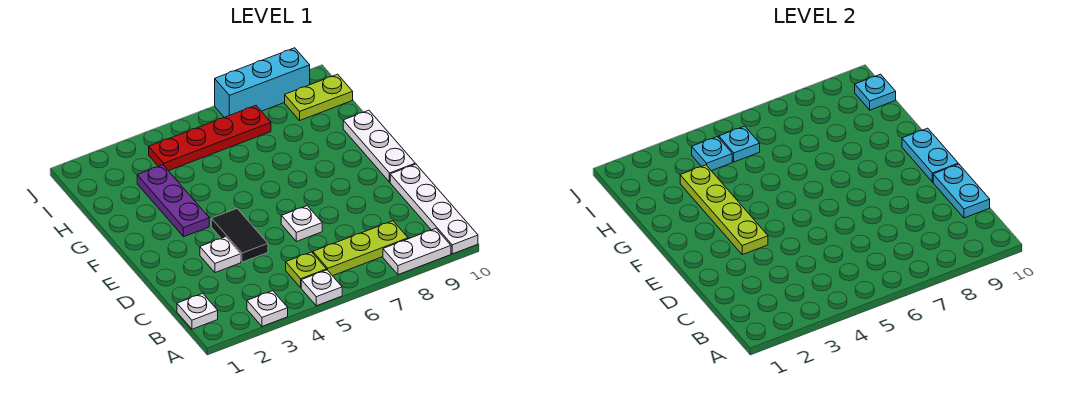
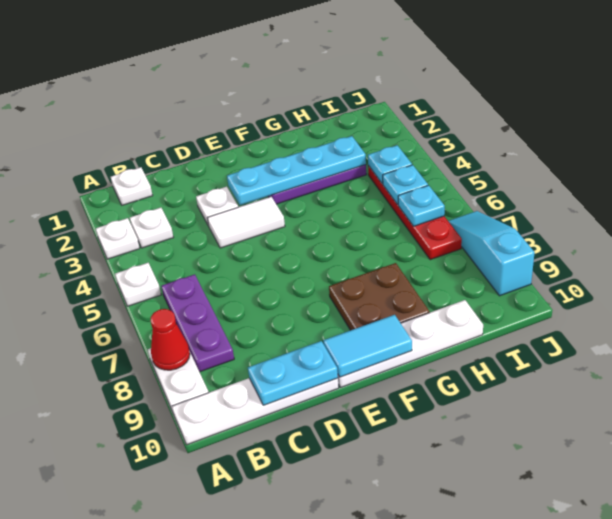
none -> red cone A8 level 2
lime plate B5 level 1 -> none
lime plate B6:B8 level 1 -> purple plate B6:B8 level 1
black tile D4:E4 level 1 -> white tile D4:E4 level 1
white plate D6 level 1 -> white plate B3 level 1
lime plate E3:H3 level 2 -> cyan plate E3:H3 level 2
white plate E10:G10 level 1 -> white plate E10:H10 level 1
cyan plate E10:F10 level 2 -> cyan tile E10:F10 level 2
none -> brown plate F8:G9 level 1
lime plate I9:I10 level 1 -> none
cyan plate I10 level 2 -> cyan plate I6 level 2
cyan brick J7:J9 level 1 -> cyan slope J7:J9 level 1 top 9

